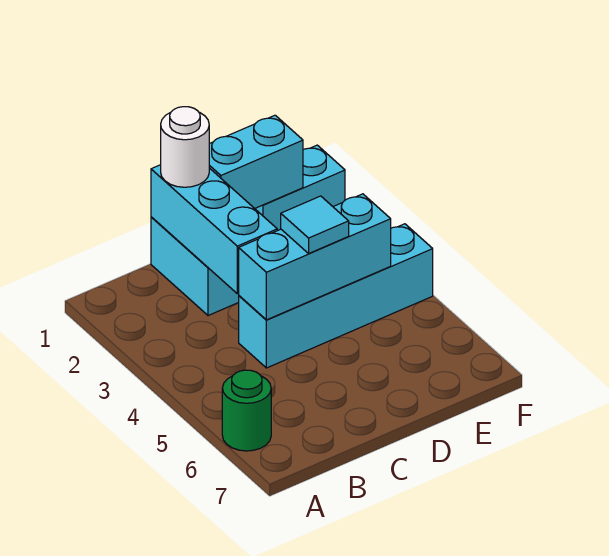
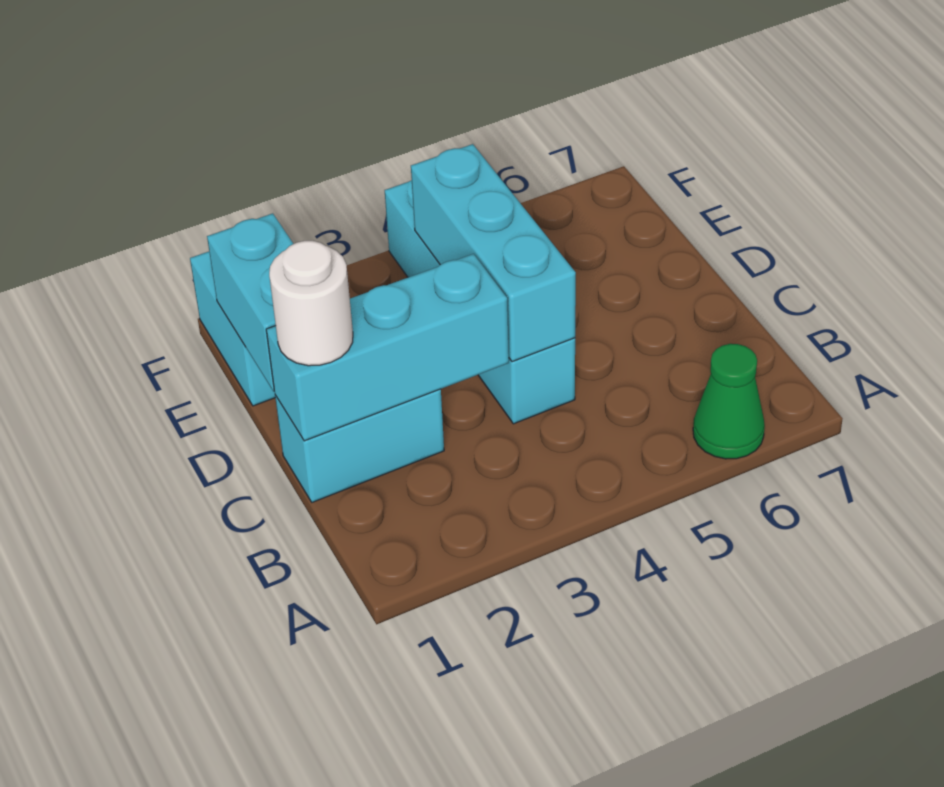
green round brick A6 level 1 -> green cone A6 level 1
cyan tile D4 level 3 -> none

